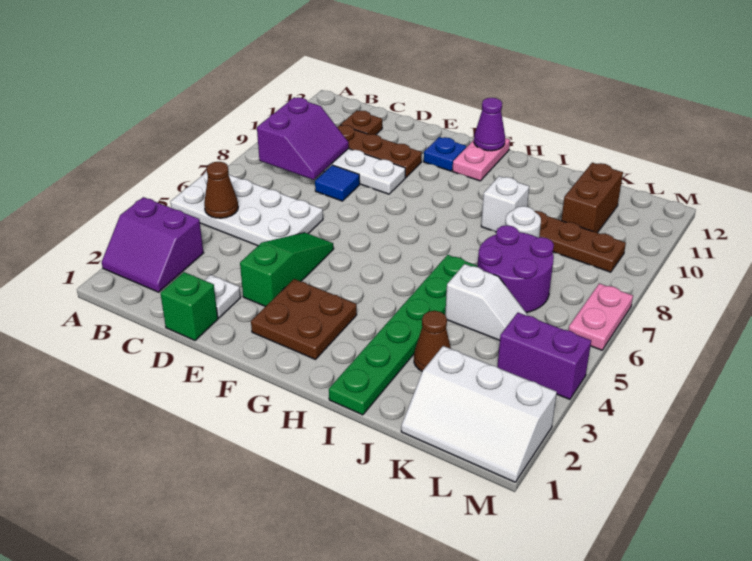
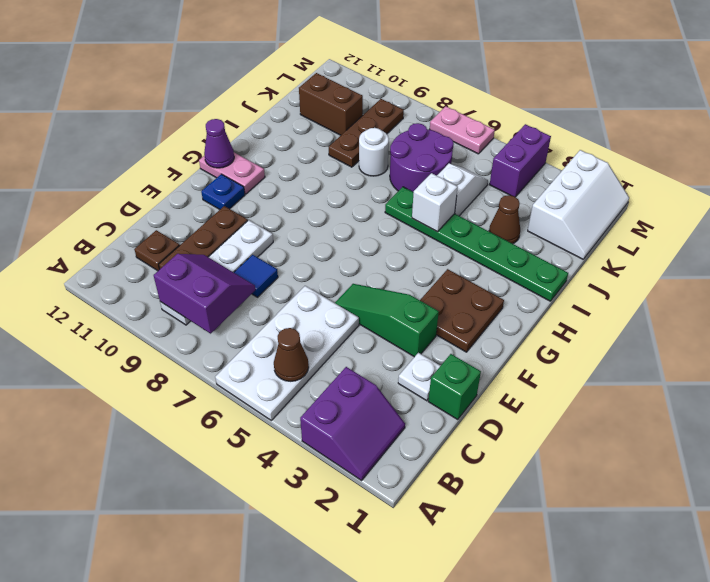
white brick I9 level 1 -> white brick I5 level 2

